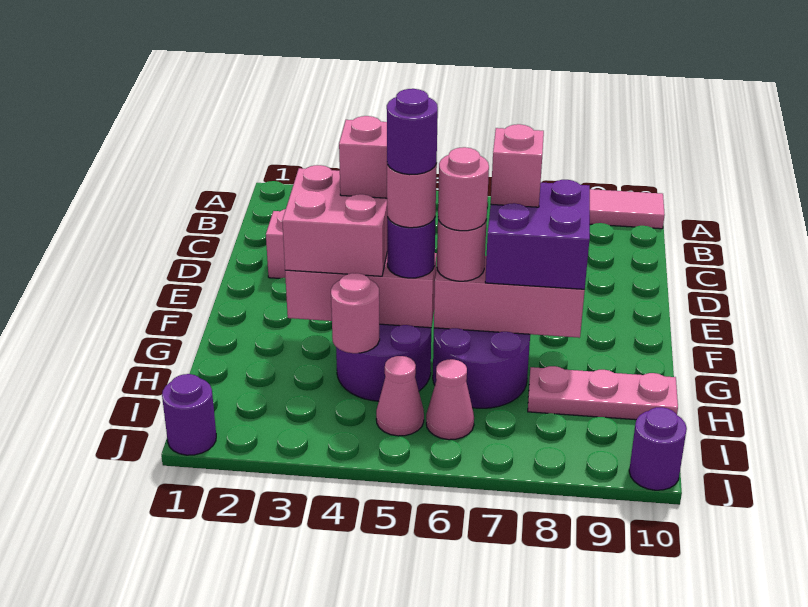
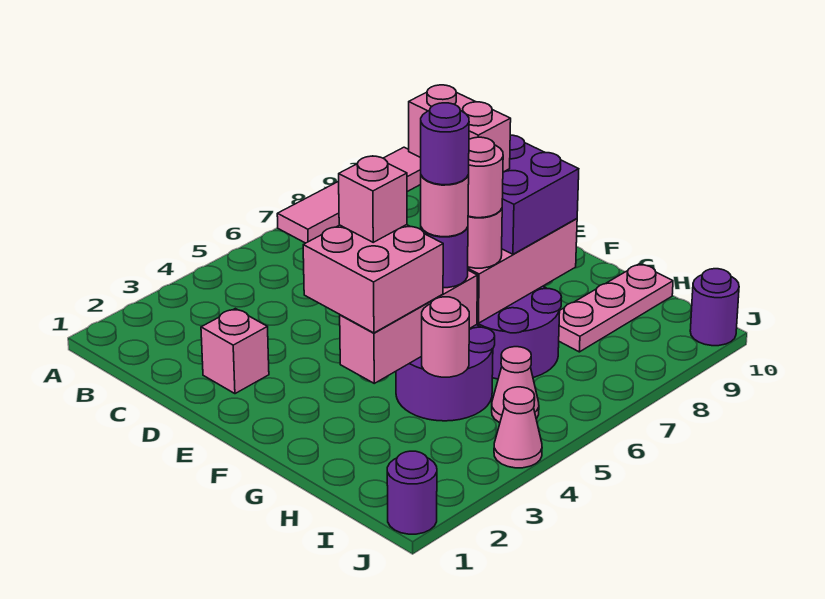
pink brick F7 level 4 -> pink brick E7:F7 level 4
pink cone I6 level 1 -> pink cone J4 level 1

